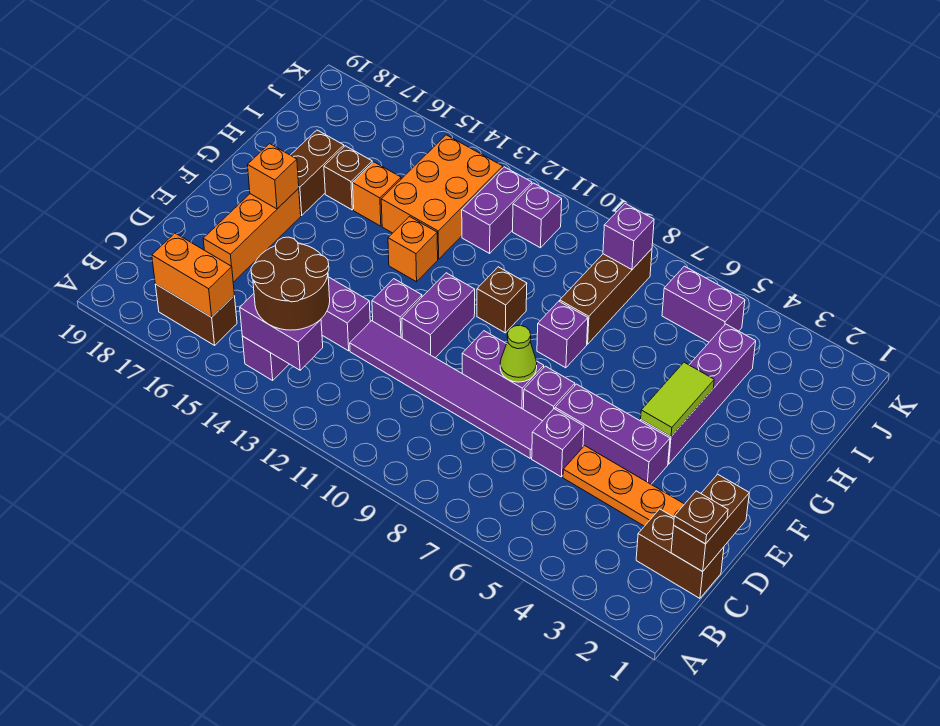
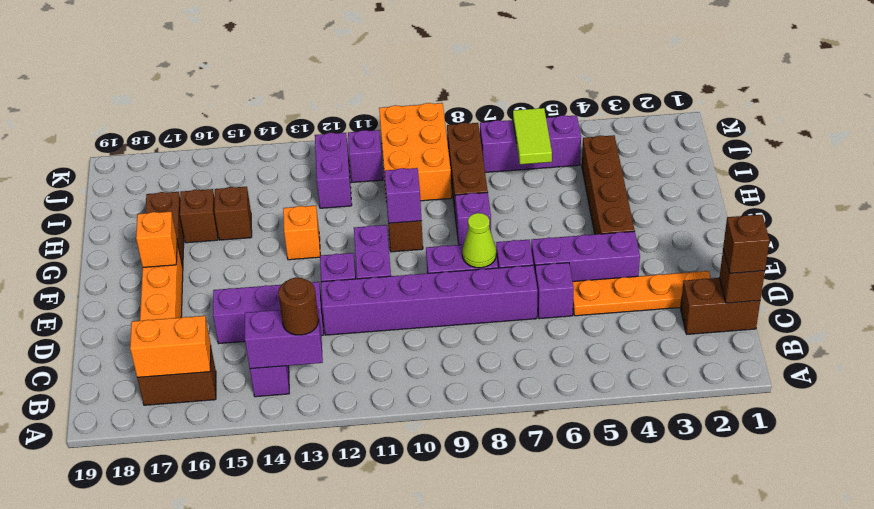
brown round brick B13:C14 level 3 -> brown round brick B13 level 3
brown brick C1:D1 level 2 -> brown brick C1 level 2
brown plate C1 level 3 -> brown brick C1 level 3
purple tile D7:D12 level 1 -> purple brick D7:D12 level 1
purple brick F4:I4 level 1 -> brown brick F4:I4 level 1
lime tile F4:G4 level 2 -> lime tile I6:J6 level 2
orange brick H13:J14 level 1 -> orange brick I9:K10 level 1
orange brick H15 level 1 -> brown brick H15 level 1
purple brick J5:J6 level 1 -> purple brick J5:J7 level 1
purple brick J8 level 2 -> purple brick G10 level 2

